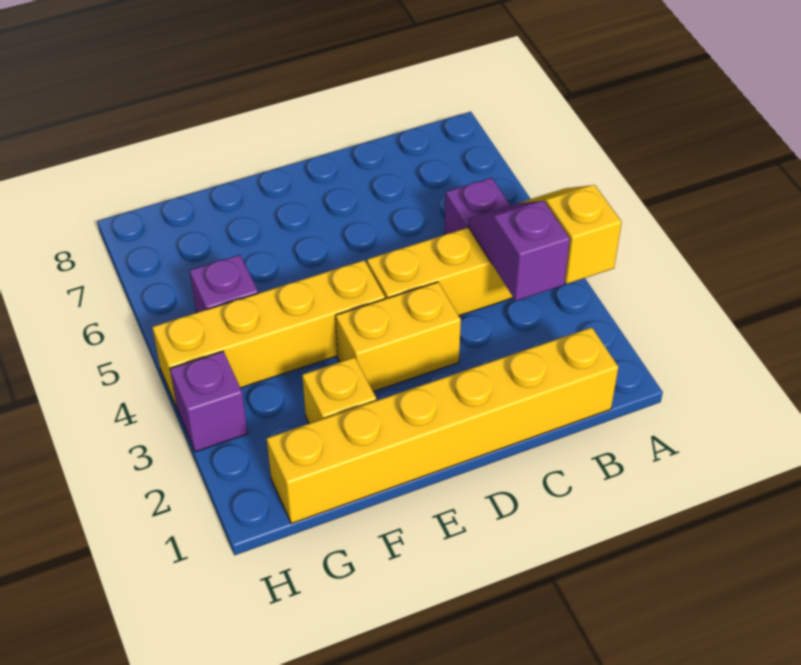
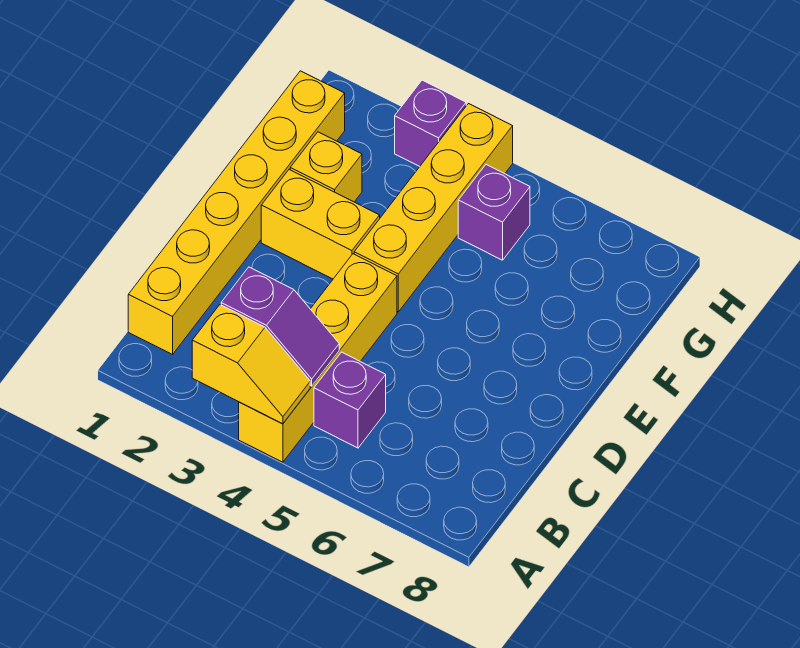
yellow brick D3:E3 level 1 -> yellow brick E2:E3 level 1

